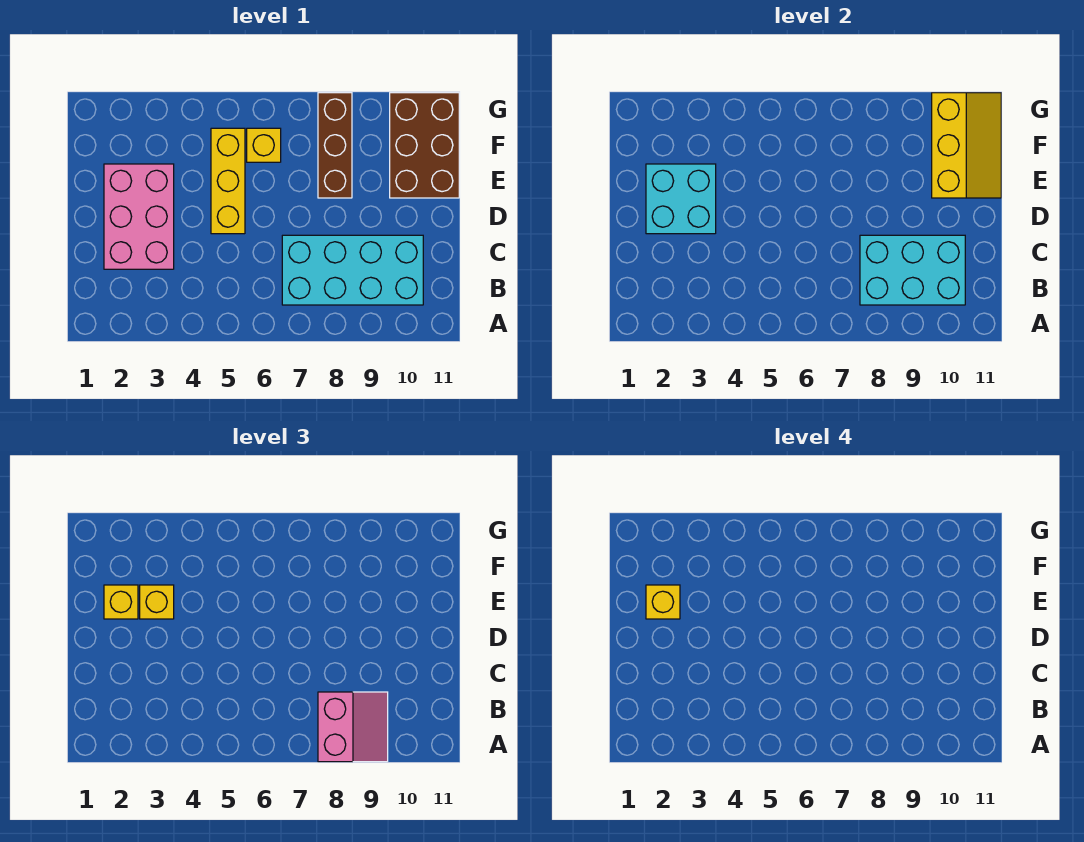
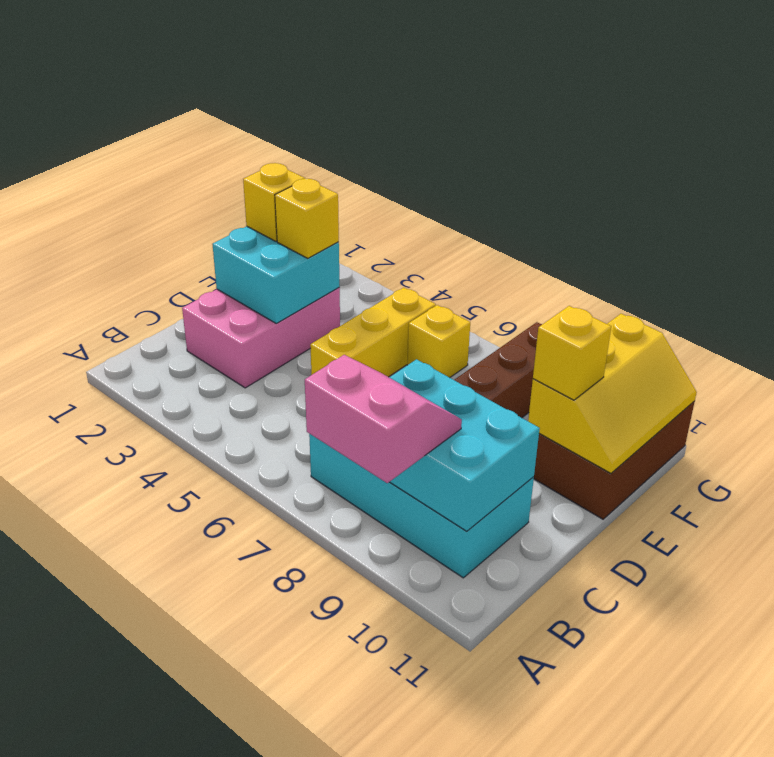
pink slope A8:B9 level 3 top 8 -> pink slope A8:B9 level 3 top A
yellow brick E2 level 4 -> yellow brick E10 level 3

